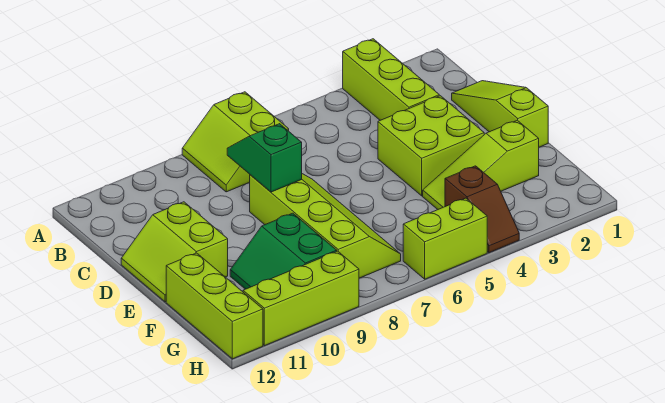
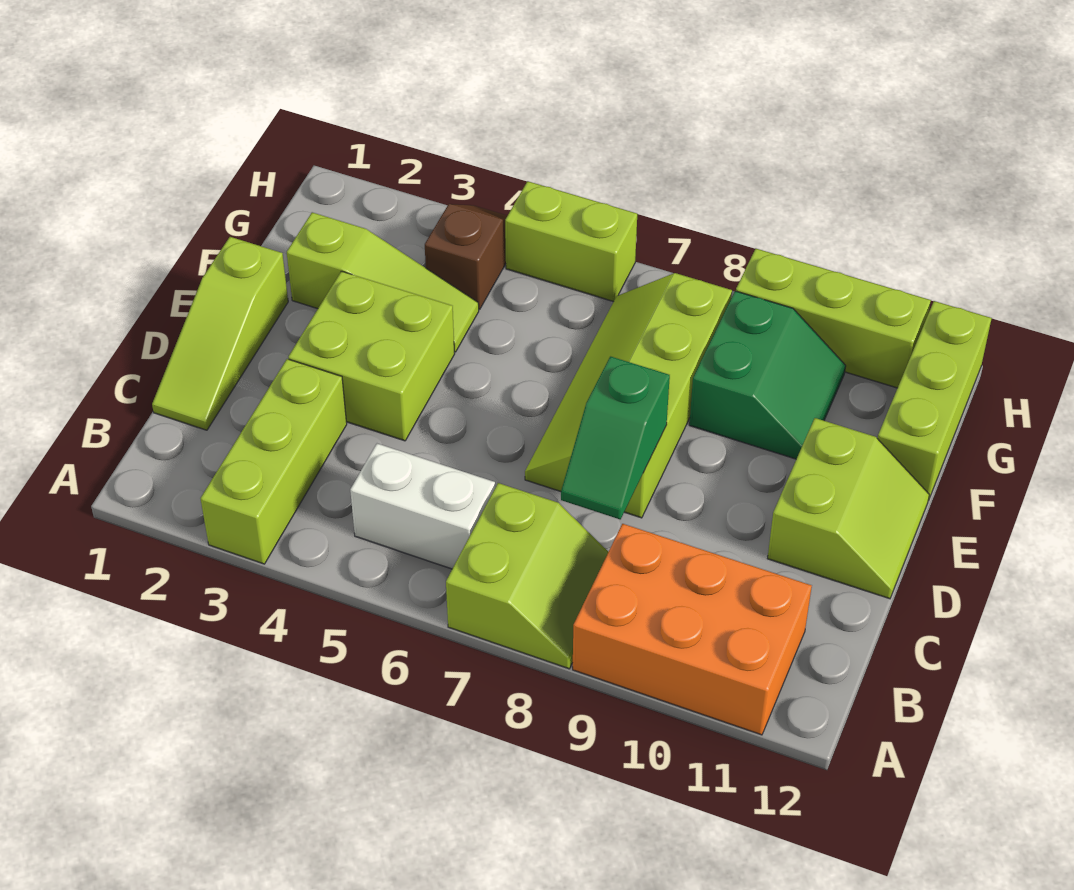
none -> orange brick A9:B11 level 1
none -> white brick B5:B6 level 1

